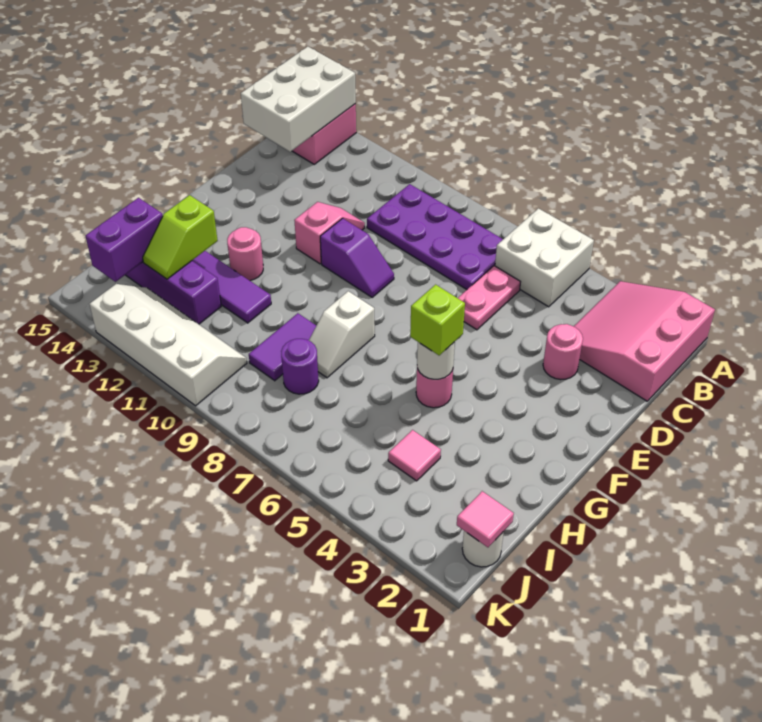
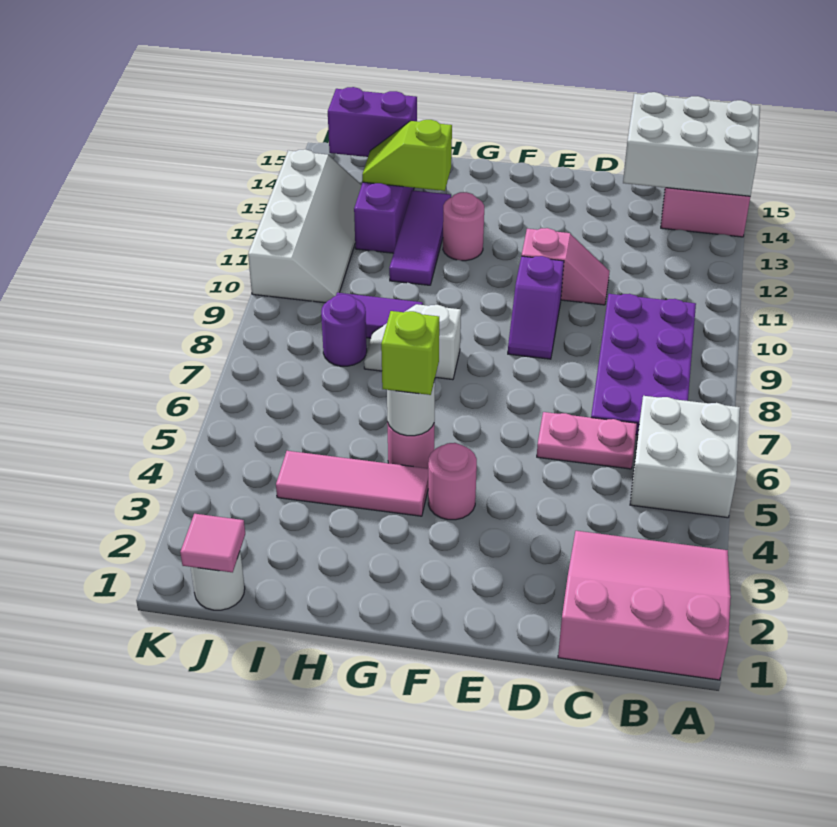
pink round brick D3 level 1 -> pink round brick F4 level 1
pink tile I4 level 1 -> pink tile G4:I4 level 1

